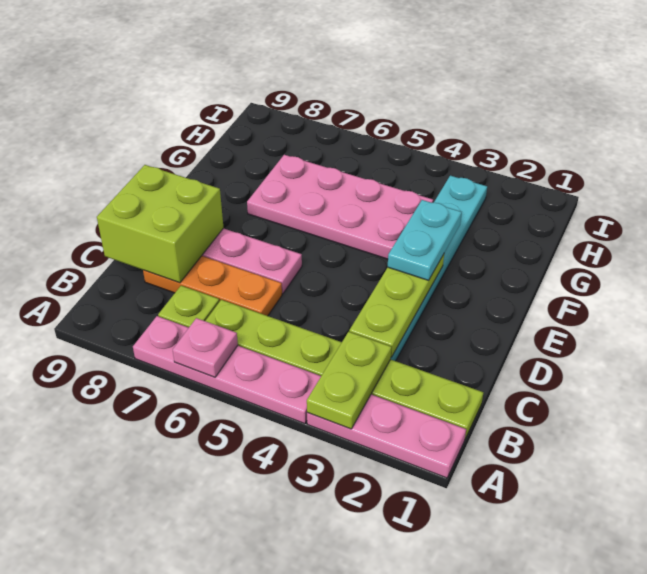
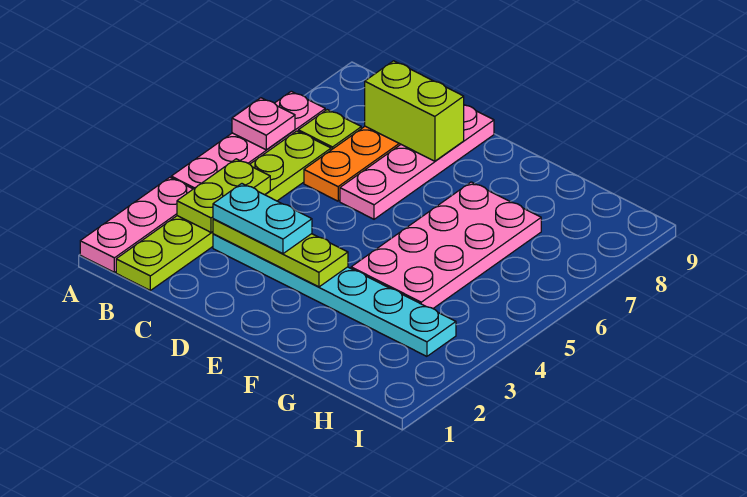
lime plate A3:B3 level 2 -> lime plate B3:B4 level 2
lime brick C8:D9 level 2 -> lime brick C8:D8 level 2
cyan plate E3:F3 level 3 -> cyan plate C3:D3 level 3

